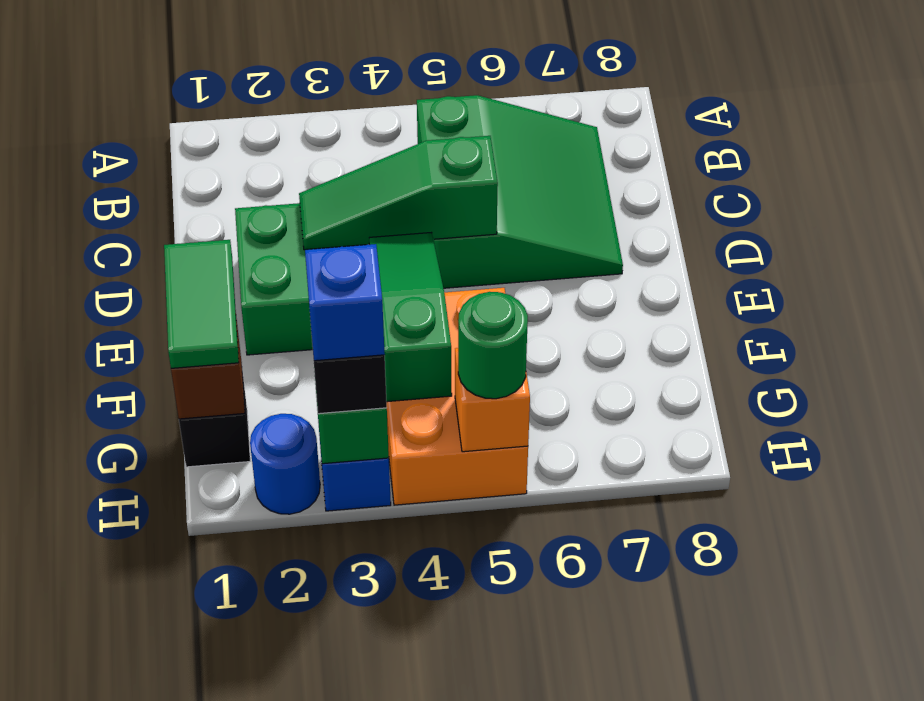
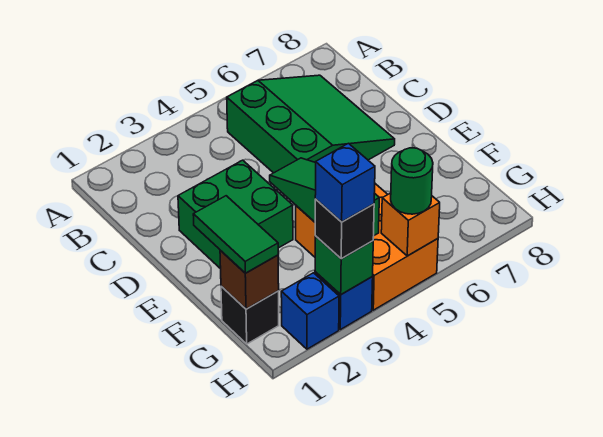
green slope D3:D5 level 2 top 5 -> none
blue round brick H2 level 1 -> blue brick H2 level 1

